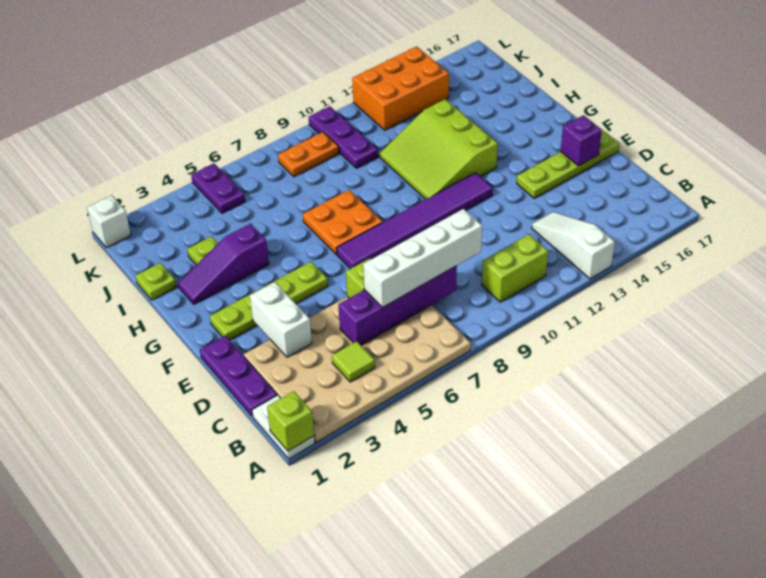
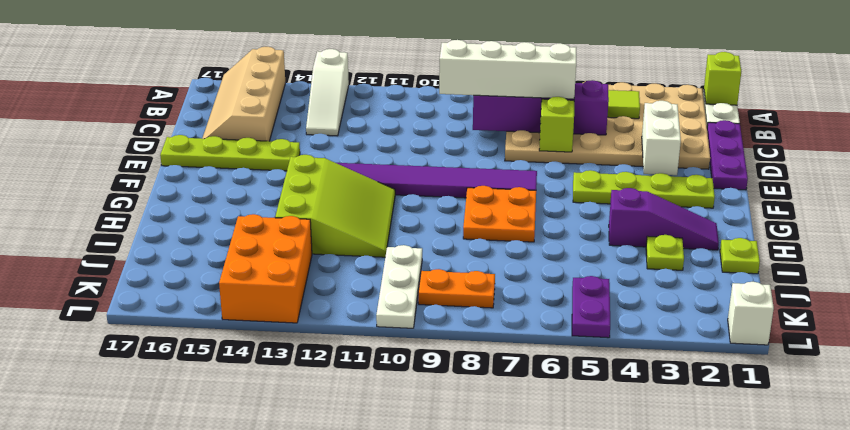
none -> tan slope A15:D16 level 1 top 15
lime brick B10:B11 level 1 -> none
purple brick E16 level 2 -> none
purple plate J10:L10 level 1 -> white plate J10:L10 level 1
orange brick K12:L14 level 1 -> orange brick J13:L14 level 1

